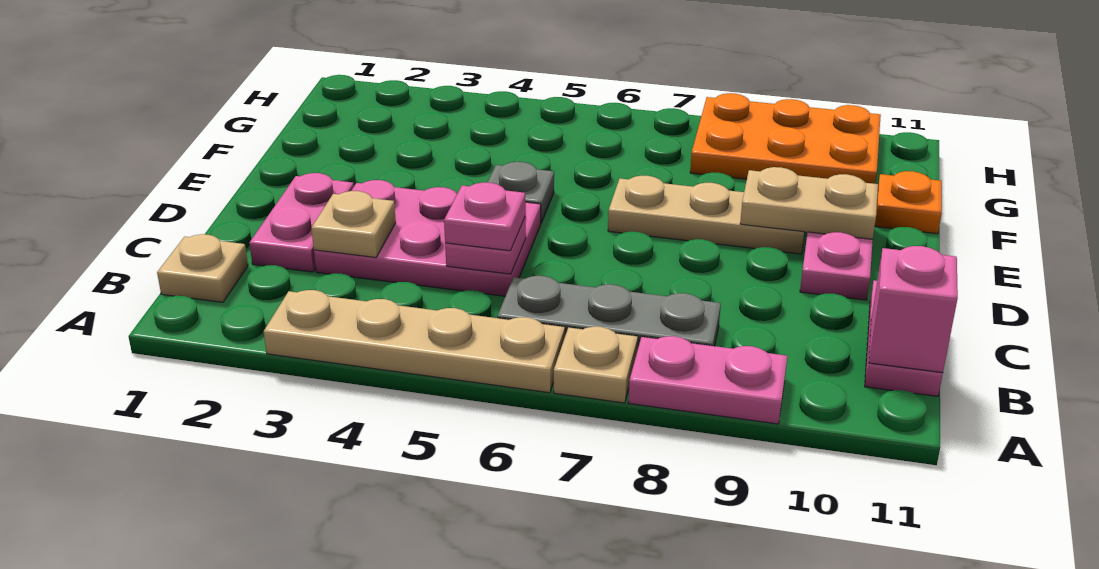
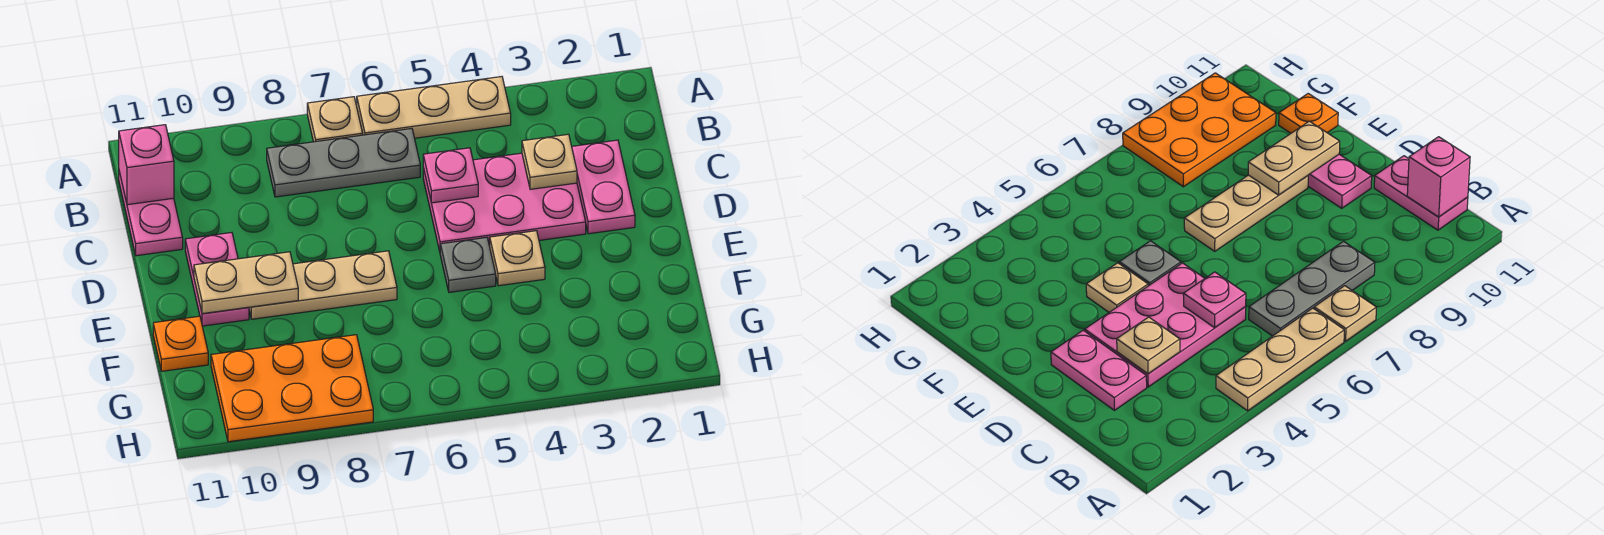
tan plate A3:A6 level 1 -> tan plate A4:A6 level 1
pink plate A8:A9 level 1 -> none
tan plate B1 level 1 -> tan plate E4 level 1
pink plate C5 level 3 -> none

